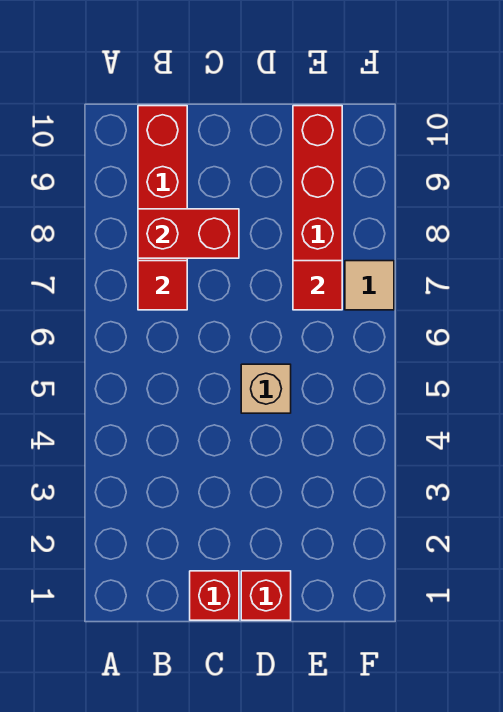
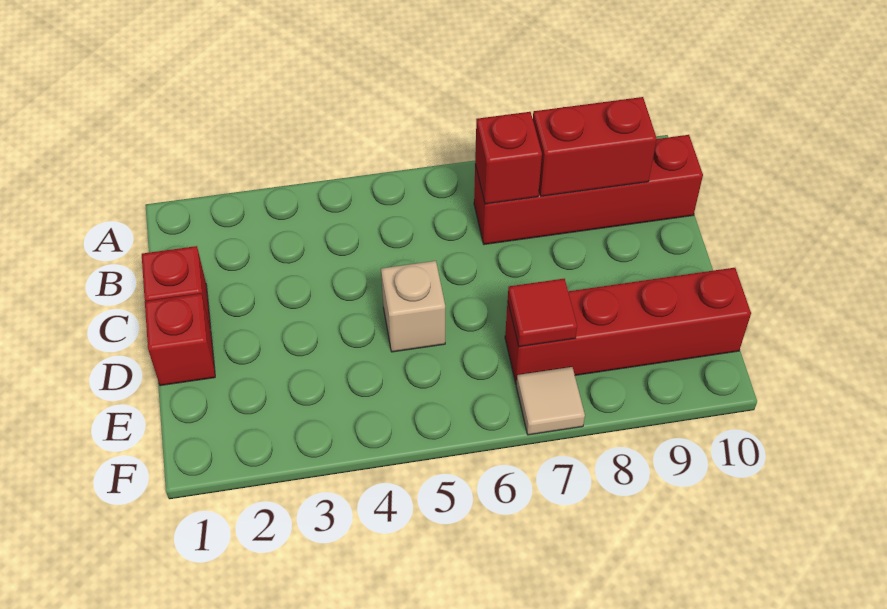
red tile B7 level 2 -> red brick B7 level 2
red brick B8:C8 level 2 -> red brick B8:B9 level 2

